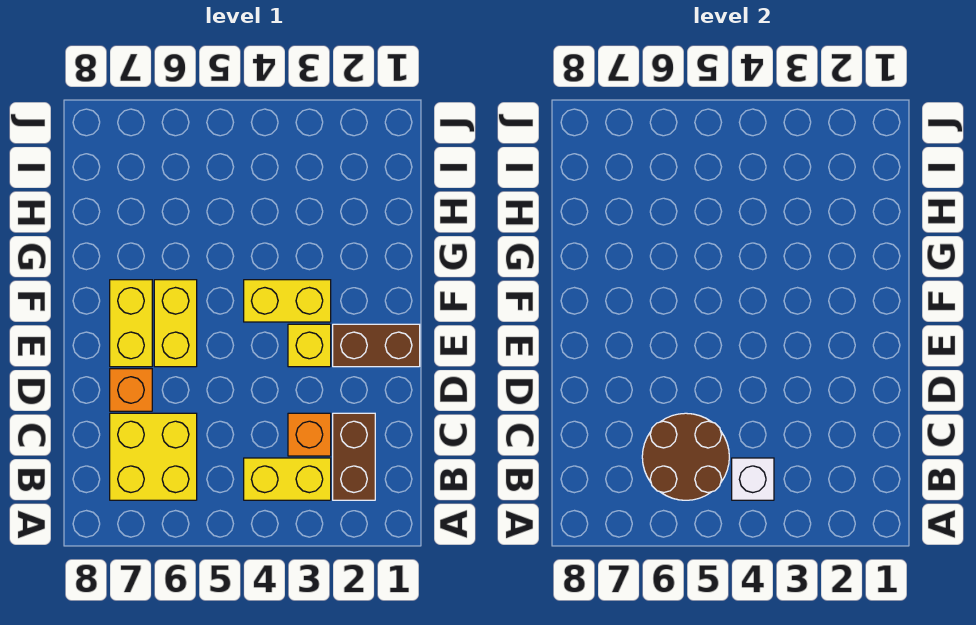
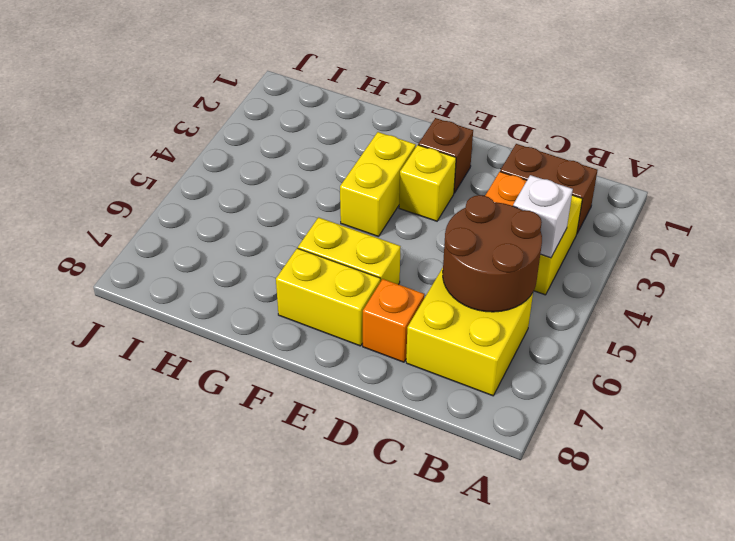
brown brick E1:E2 level 1 -> brown brick E2 level 1

